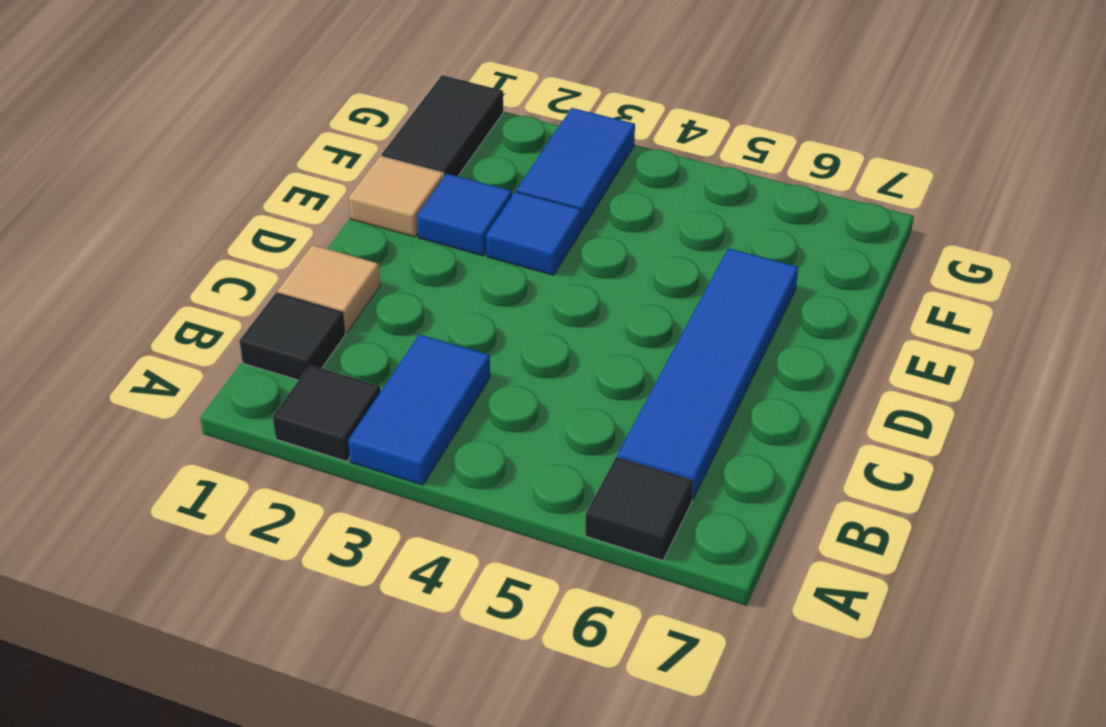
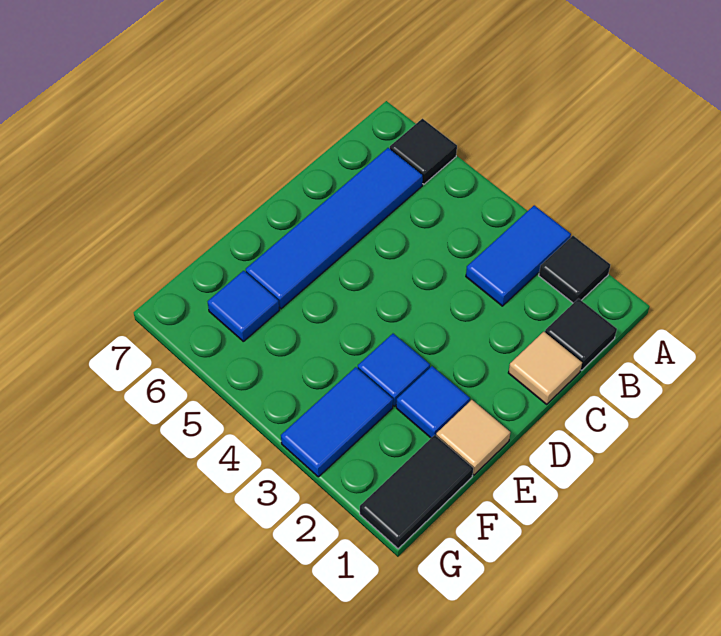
none -> blue tile F6 level 1

